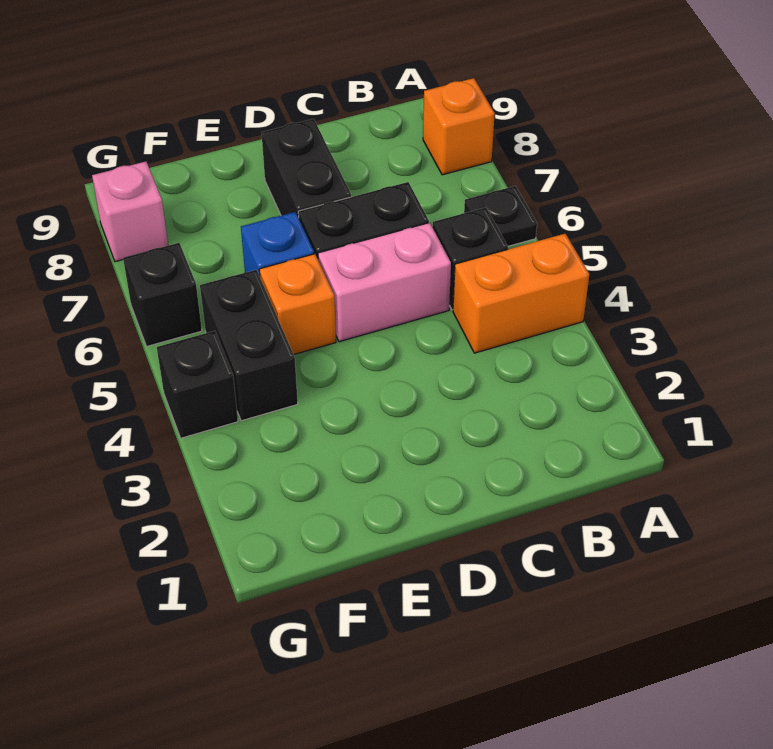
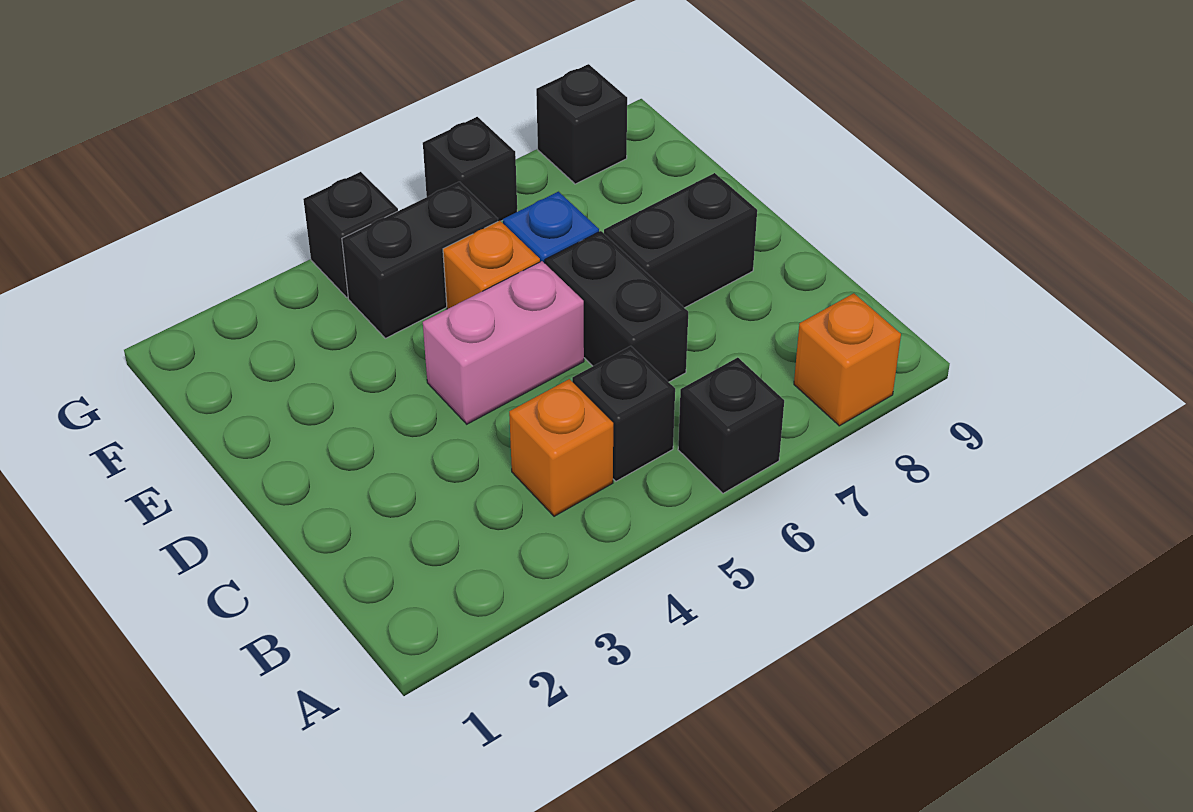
orange brick A4:B4 level 1 -> orange brick B4 level 1
black plate A6 level 1 -> black brick A6 level 1
pink brick C5:D5 level 1 -> pink brick D4:D5 level 1
pink brick G8 level 1 -> black brick G8 level 1

